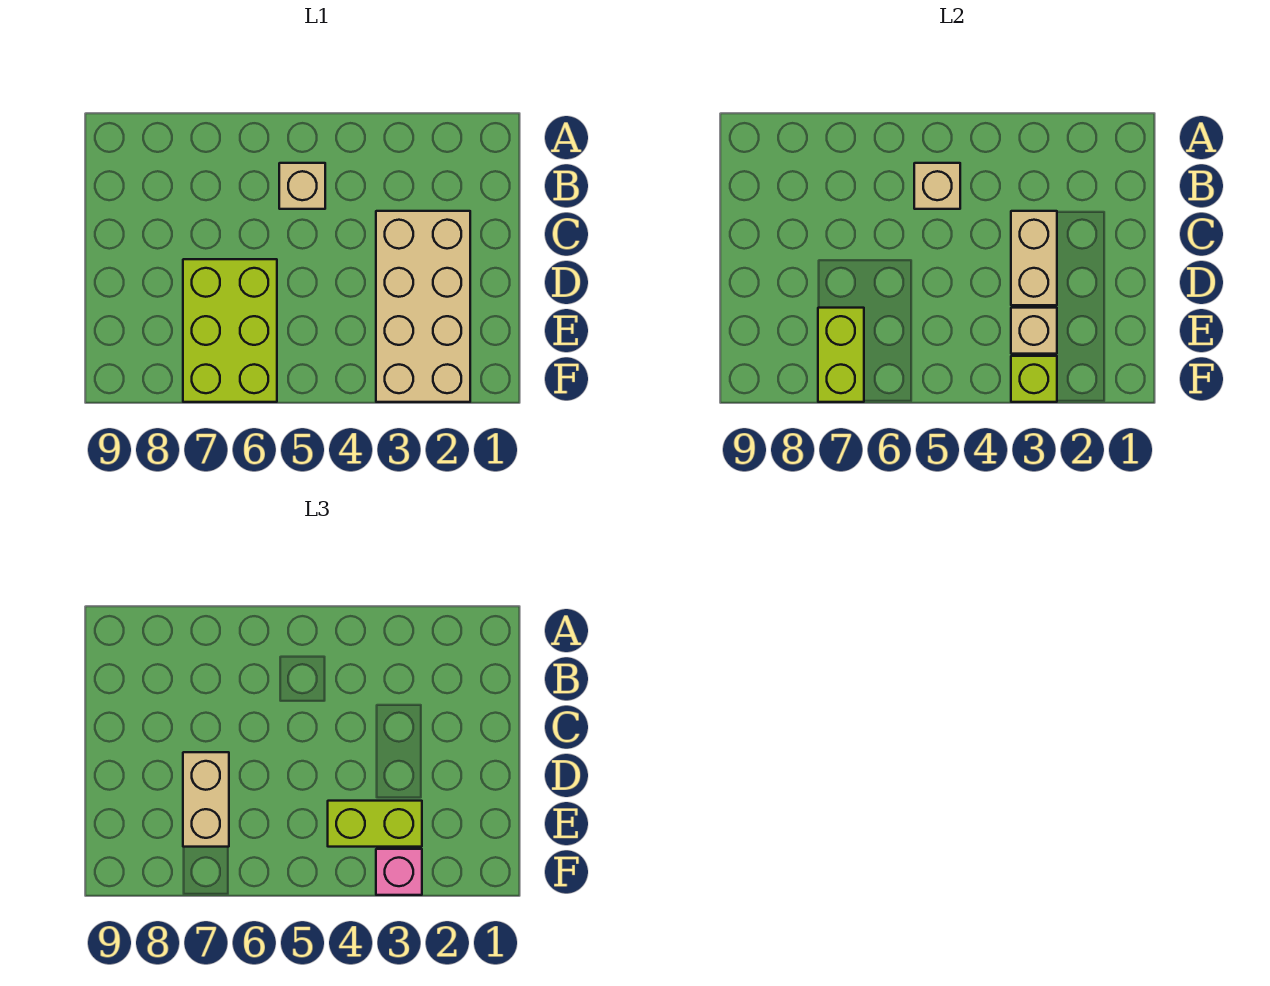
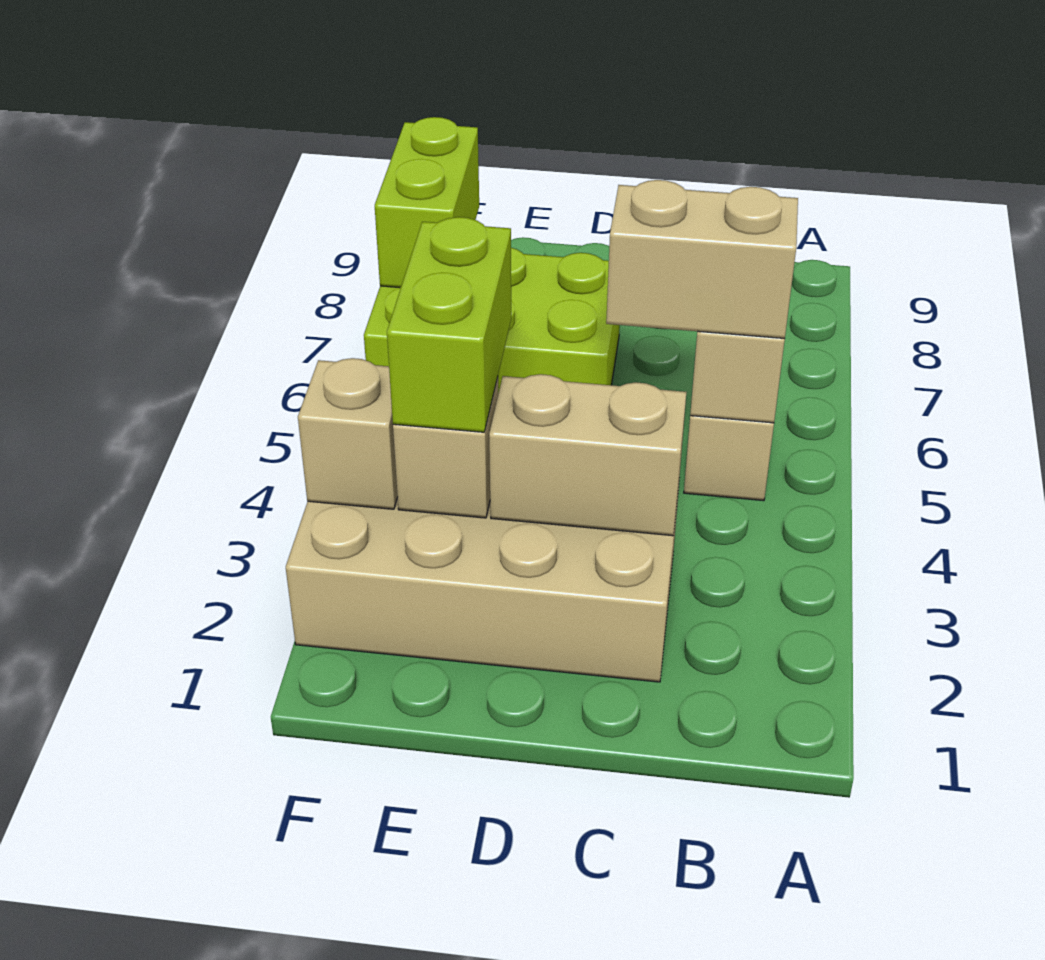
tan brick D7:E7 level 3 -> tan brick B5:C5 level 3
lime brick E7:F7 level 2 -> lime brick F7:F8 level 2
lime brick F3 level 2 -> tan brick F3 level 2
pink brick F3 level 3 -> none

